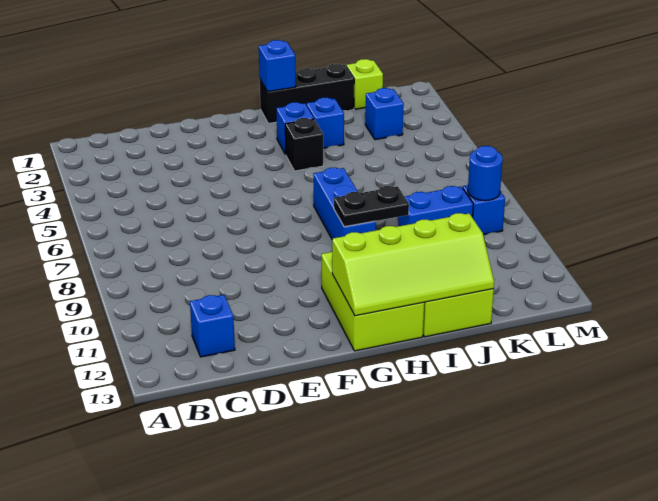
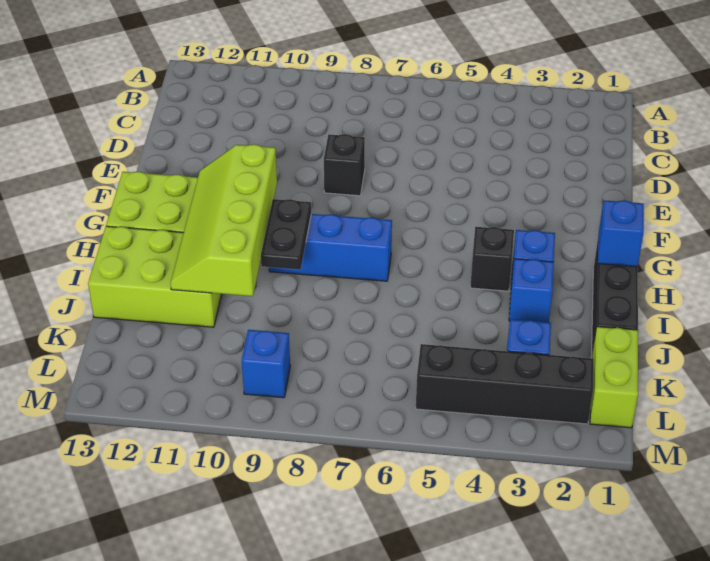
blue brick C12 level 1 -> none
none -> black brick E8 level 1
lime slope G12:J13 level 2 top 12 -> lime slope G10:J11 level 2 top 10
blue brick J9:K9 level 1 -> none
lime brick K1 level 1 -> lime brick K1:L1 level 1
none -> black brick L2:L5 level 1
blue round brick L9 level 2 -> none

